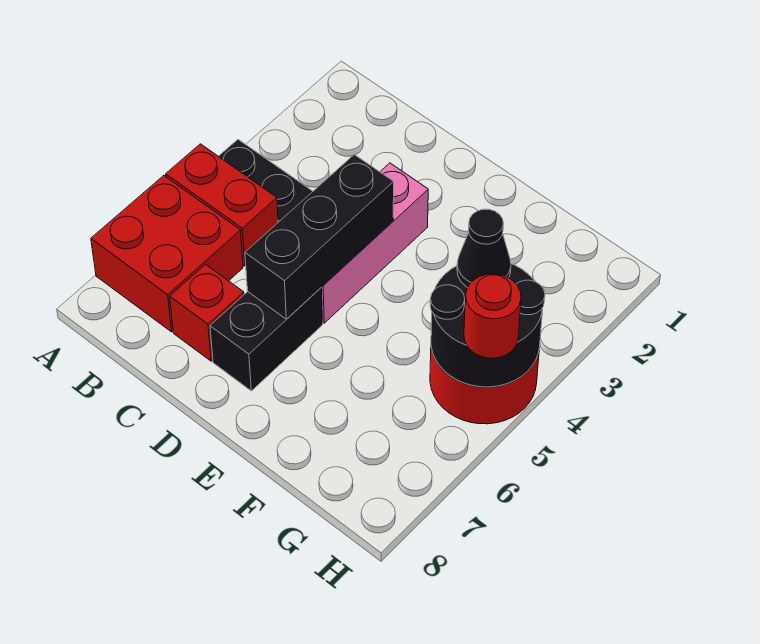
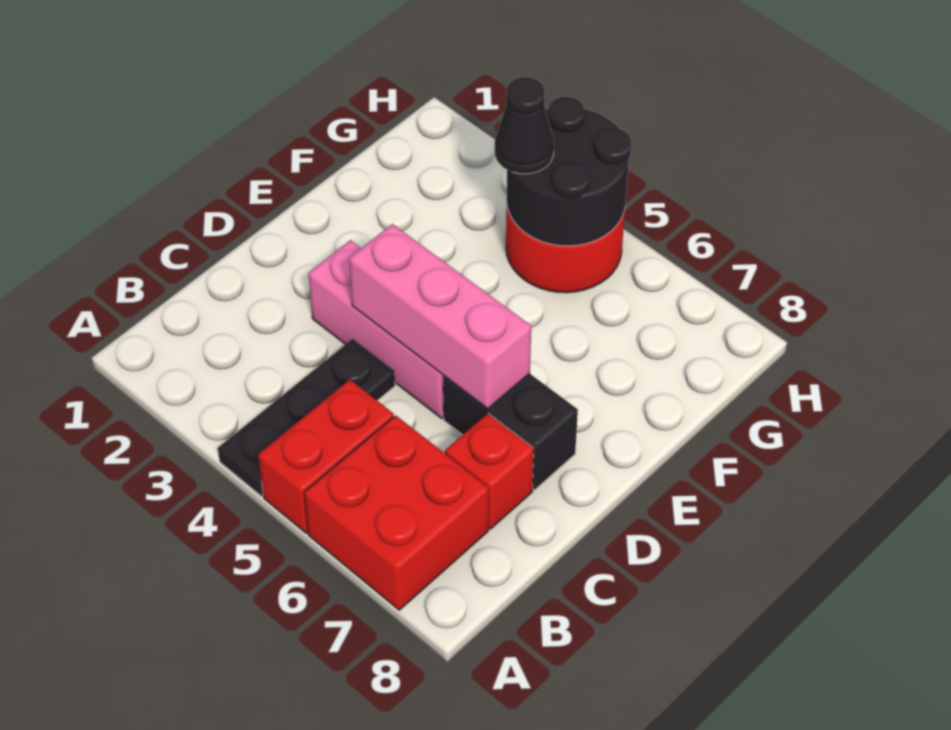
black brick D4:D6 level 2 -> pink brick D4:D6 level 2
red round brick H5 level 3 -> none

